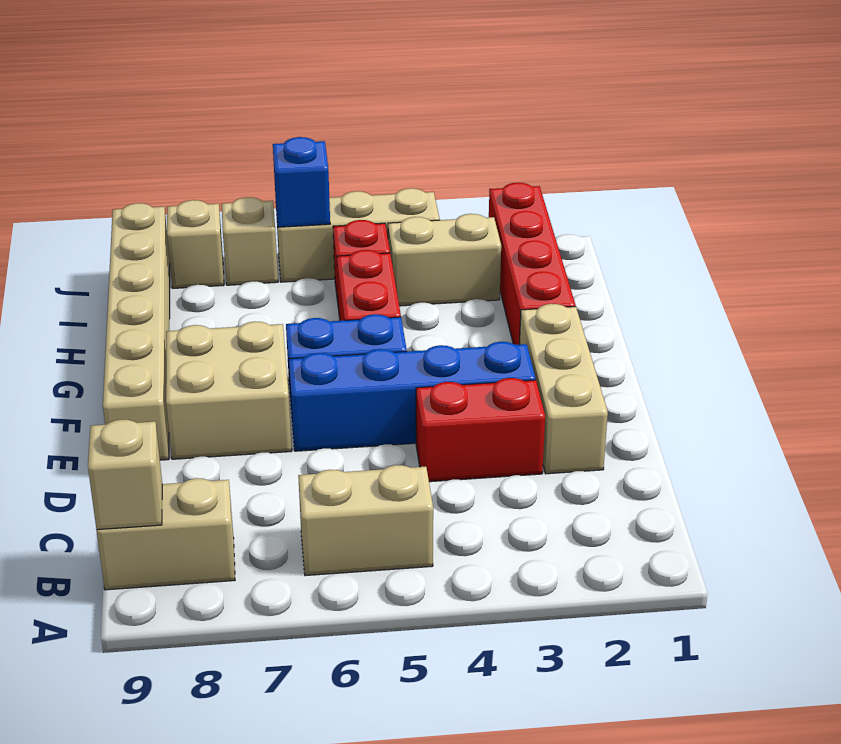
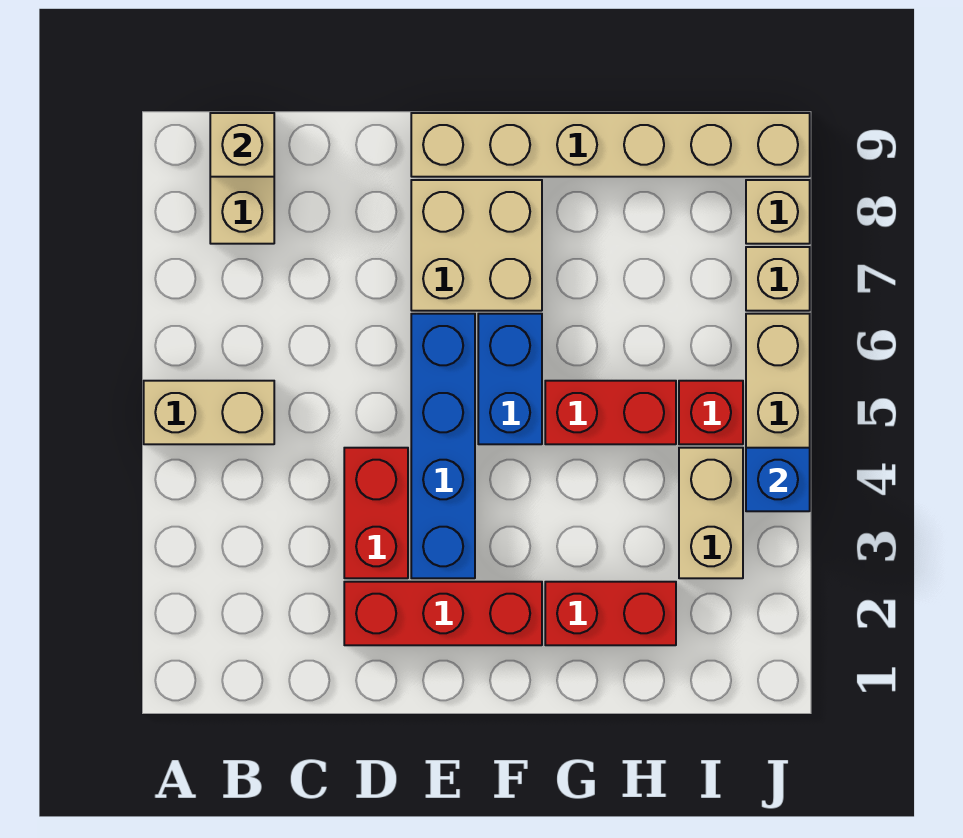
tan brick B5:B6 level 1 -> tan brick A5:B5 level 1
tan brick D2:F2 level 1 -> red brick D2:F2 level 1
red brick G2:J2 level 1 -> red brick G2:H2 level 1
blue brick J6 level 2 -> blue brick J4 level 2

